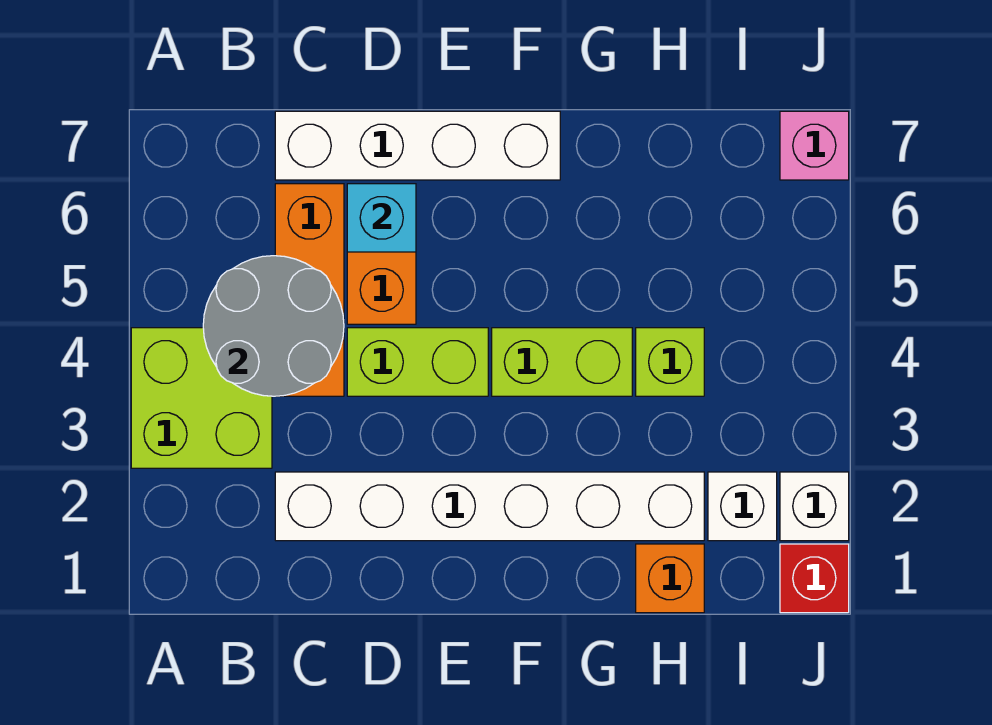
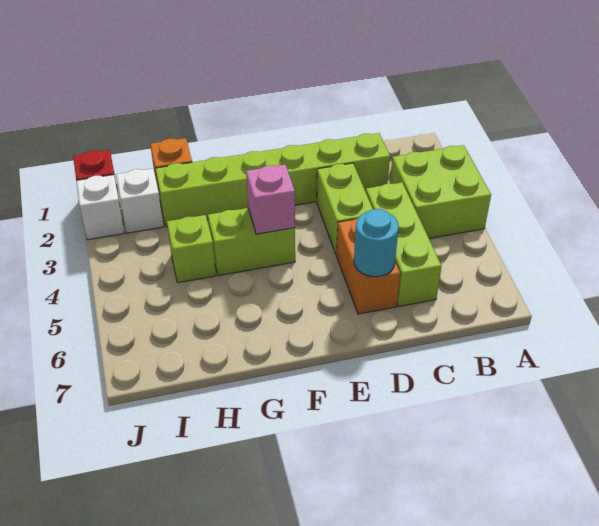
grey round brick B4:C5 level 2 -> none
white brick C2:H2 level 1 -> lime brick C2:H2 level 1
orange brick C4:C6 level 1 -> lime brick C4:C6 level 1
white brick C7:F7 level 1 -> none
lime brick D4:E4 level 1 -> lime brick D3:D4 level 1
cyan brick D6 level 2 -> cyan round brick D6 level 2
pink brick J7 level 1 -> pink brick F4 level 2

